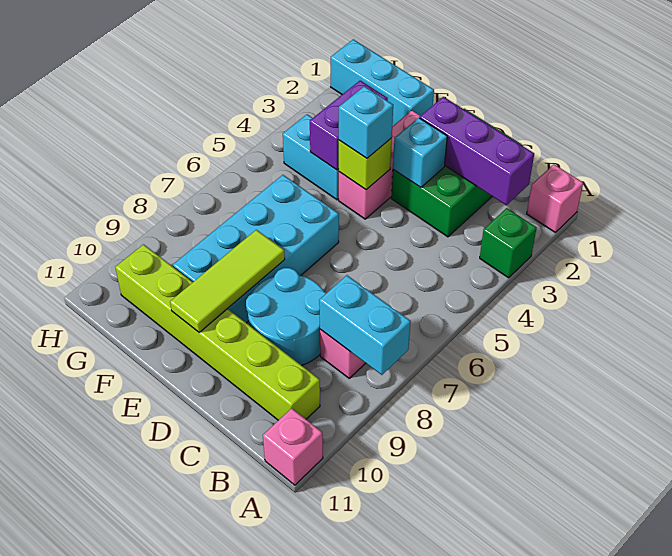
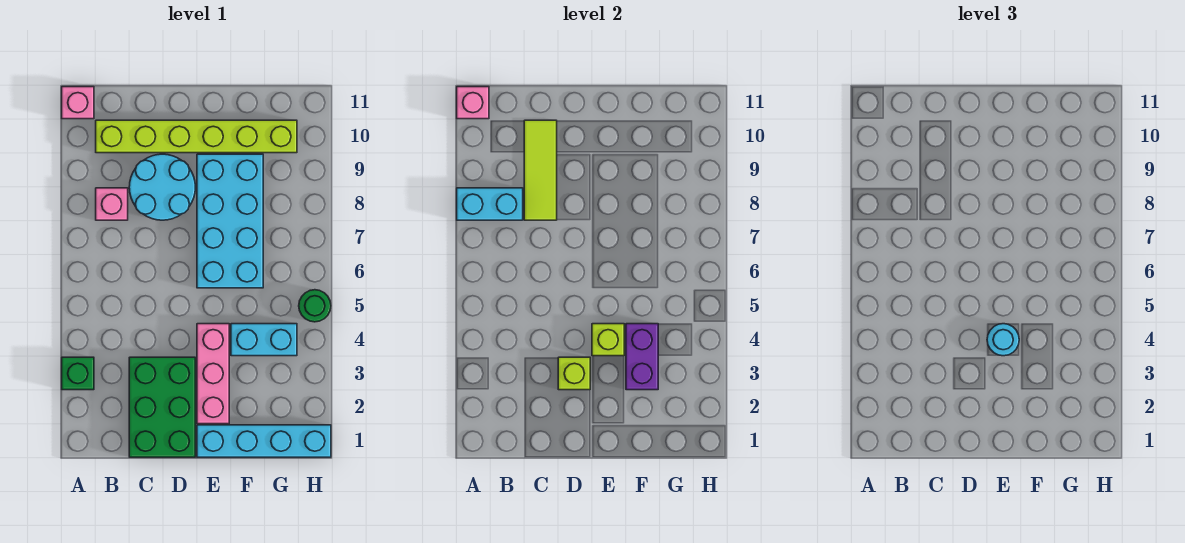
pink brick A1 level 1 -> pink brick A11 level 2
purple brick B2:D2 level 2 -> none
cyan brick D3 level 2 -> lime brick D3 level 2
cyan brick E4 level 3 -> cyan round brick E4 level 3
lime tile E8:E10 level 2 -> lime tile C8:C10 level 2
cyan brick F1:H1 level 1 -> cyan brick E1:H1 level 1
none -> green round brick H5 level 1

